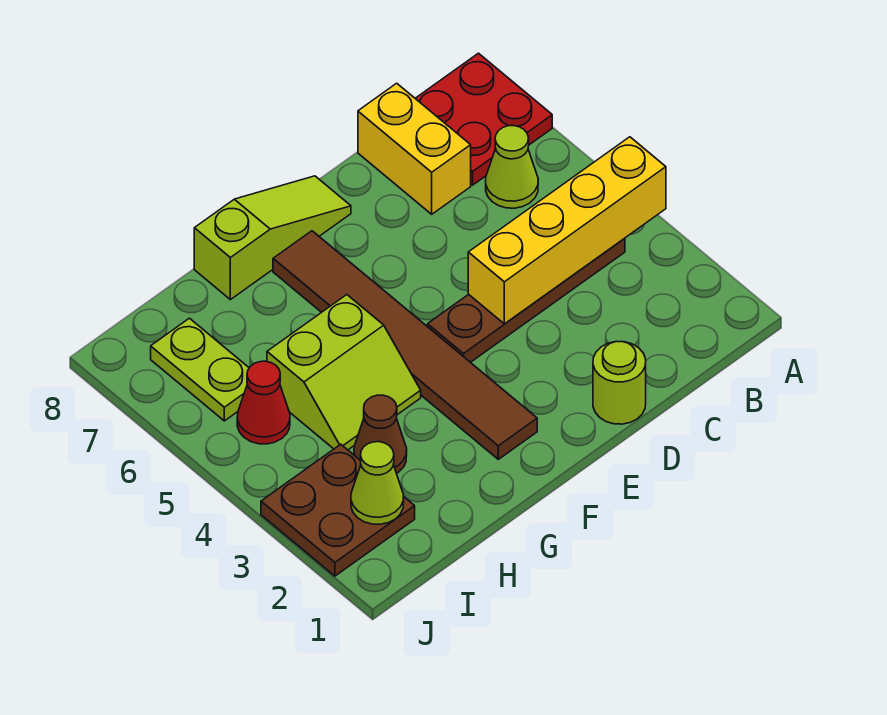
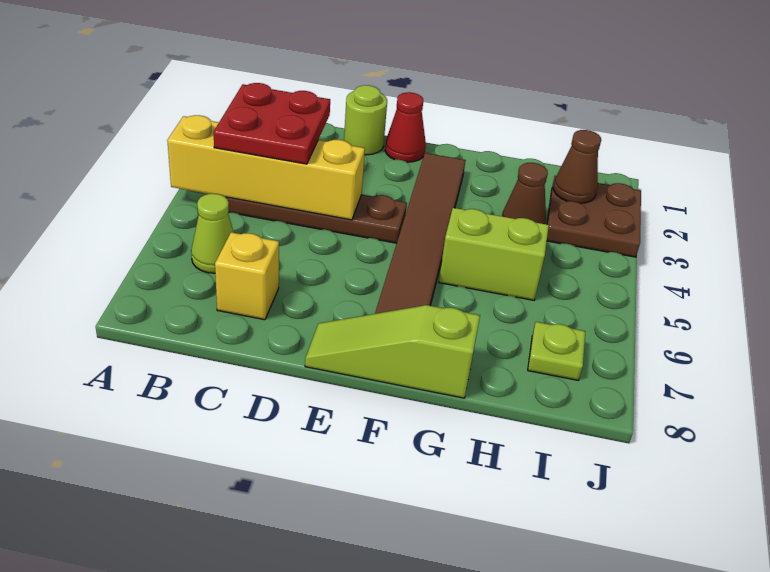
red plate A7:B8 level 1 -> red plate B3:C4 level 3
yellow brick C7:C8 level 1 -> yellow brick C7 level 1
lime cone I2 level 2 -> brown cone I2 level 2
red cone I5 level 1 -> red cone E1 level 1
lime plate I6:I7 level 1 -> lime plate I7 level 1

